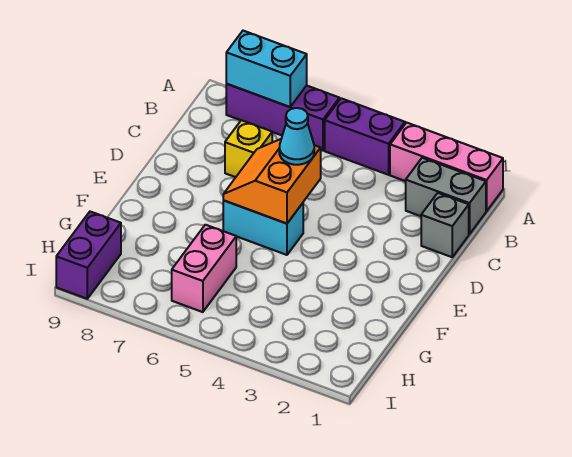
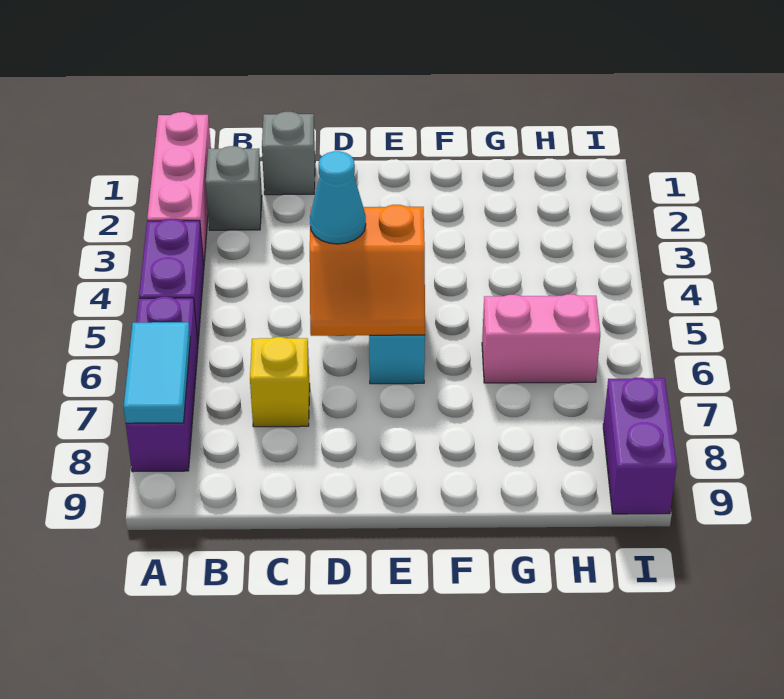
cyan brick A7:A8 level 2 -> cyan tile A7:A8 level 2
grey brick B1:B2 level 1 -> grey brick B2 level 1
purple brick H9:I9 level 1 -> purple brick I8:I9 level 1

